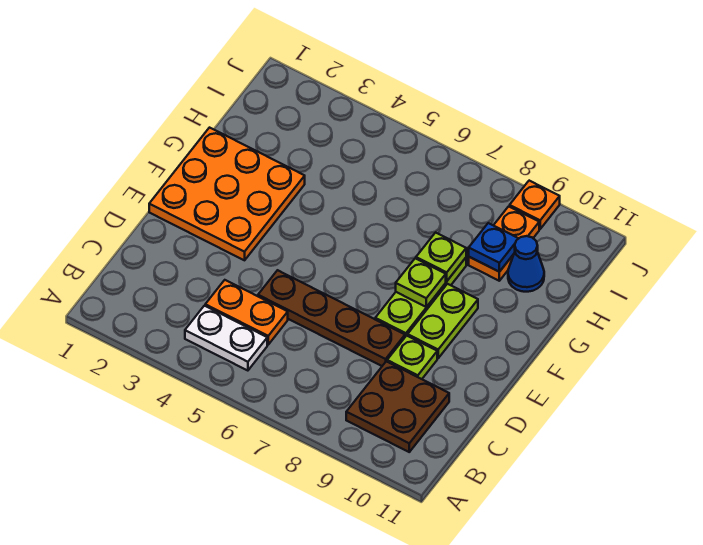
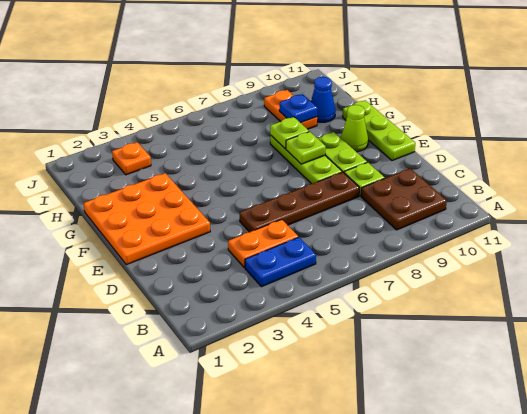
white plate B4:B5 level 1 -> blue plate B4:B5 level 1
none -> lime plate E11:G11 level 1
none -> lime cone F10 level 1
orange plate J9 level 1 -> orange plate I3 level 1

